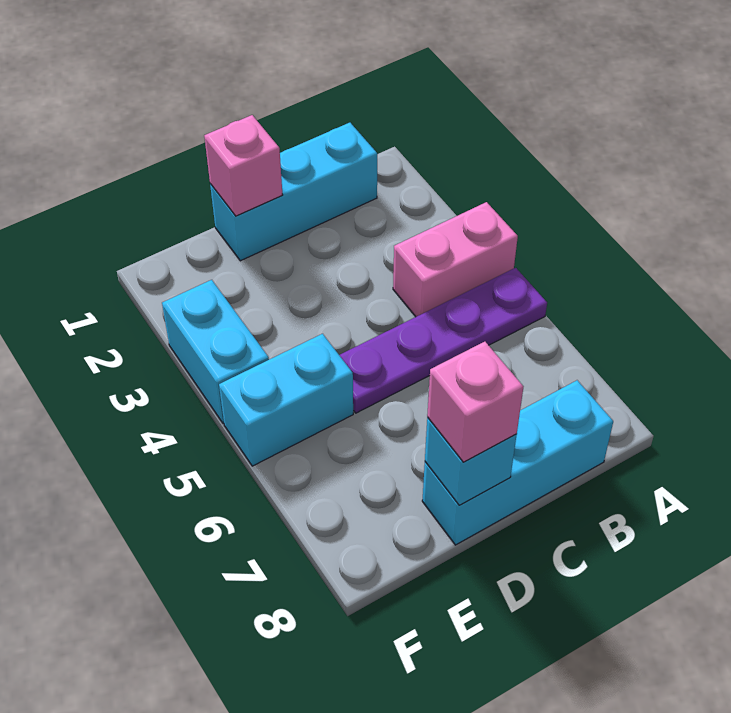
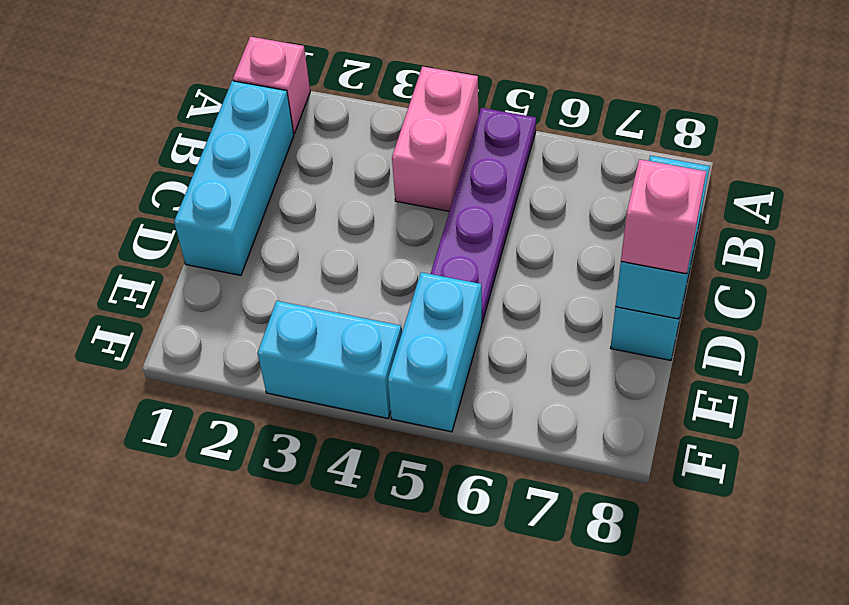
pink brick D1 level 2 -> pink brick A1 level 1

